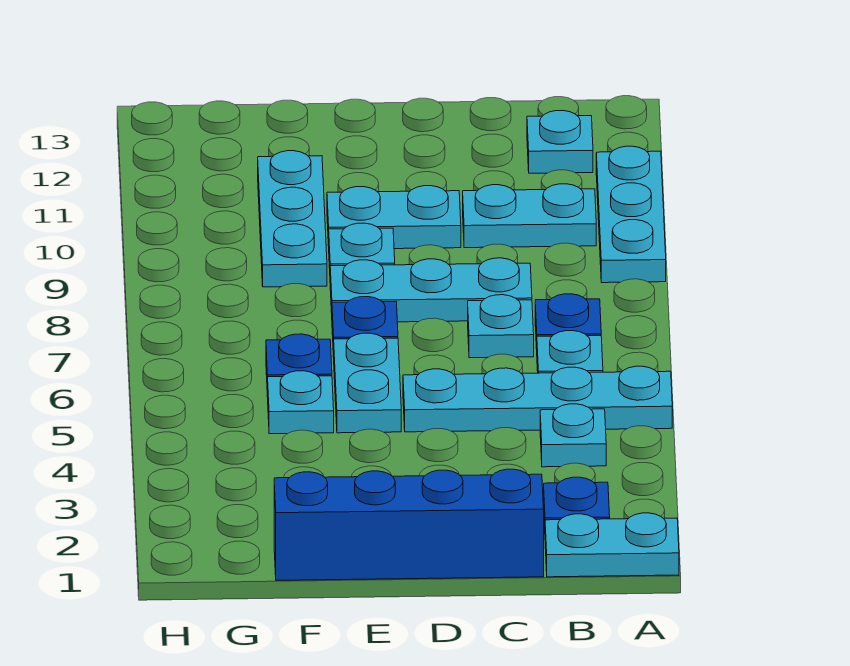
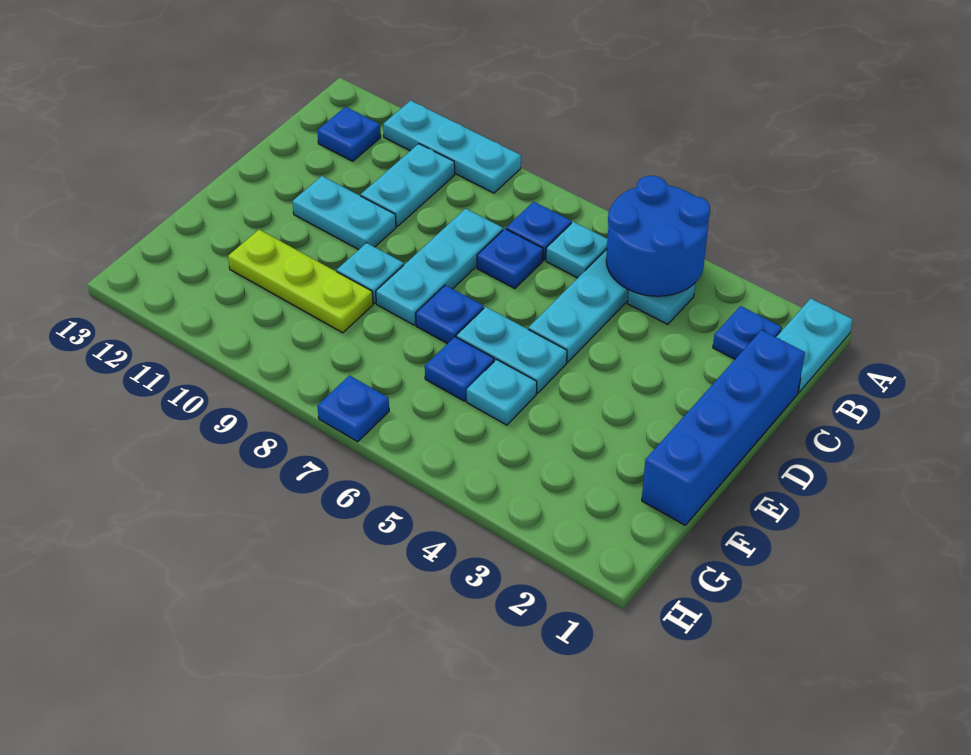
none -> blue round brick A4:B5 level 2
cyan plate B12 level 1 -> blue plate B12 level 1
cyan plate C7 level 1 -> blue plate C7 level 1
cyan plate D10:E10 level 1 -> cyan plate D10:D11 level 1
cyan plate F9:F11 level 1 -> lime plate F9:F11 level 1
none -> blue plate H7 level 1

